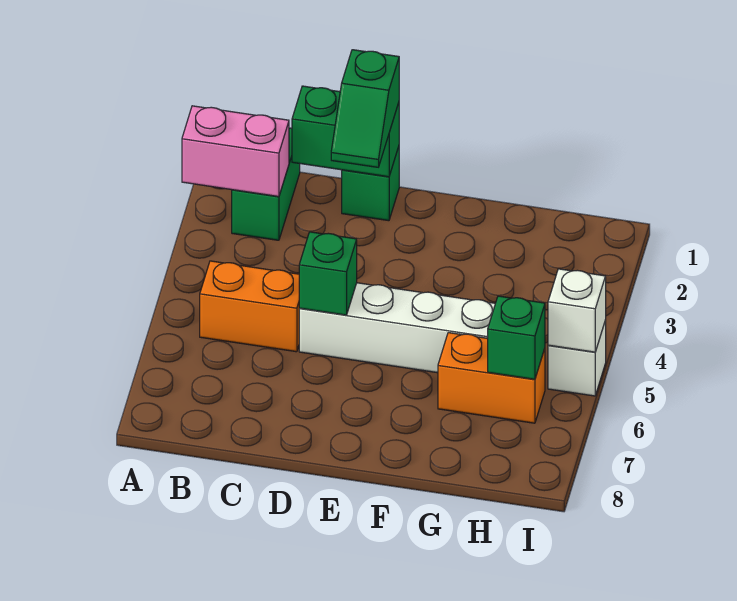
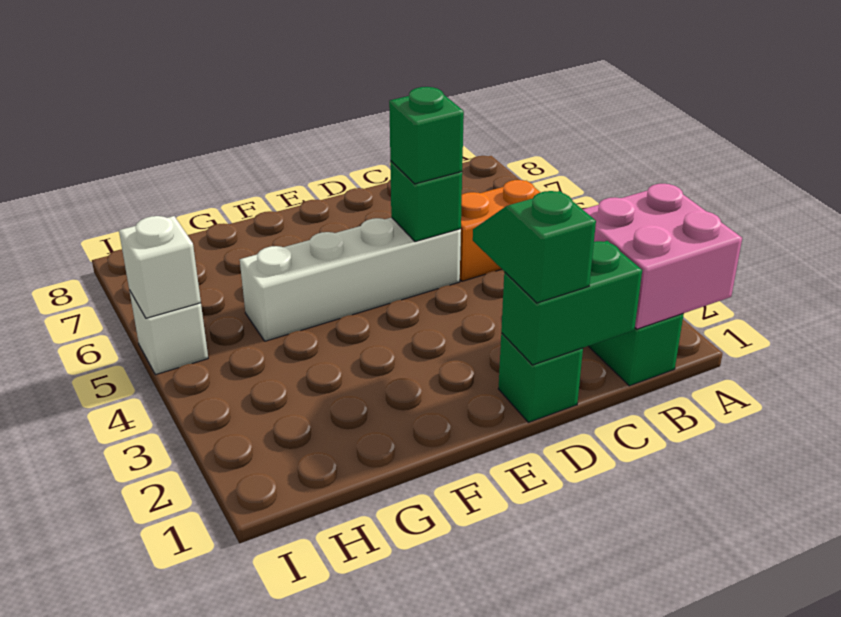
pink brick A2:B2 level 2 -> pink brick A1:B2 level 2
orange brick G6:H6 level 1 -> none
green brick H6 level 2 -> green brick D5 level 3

